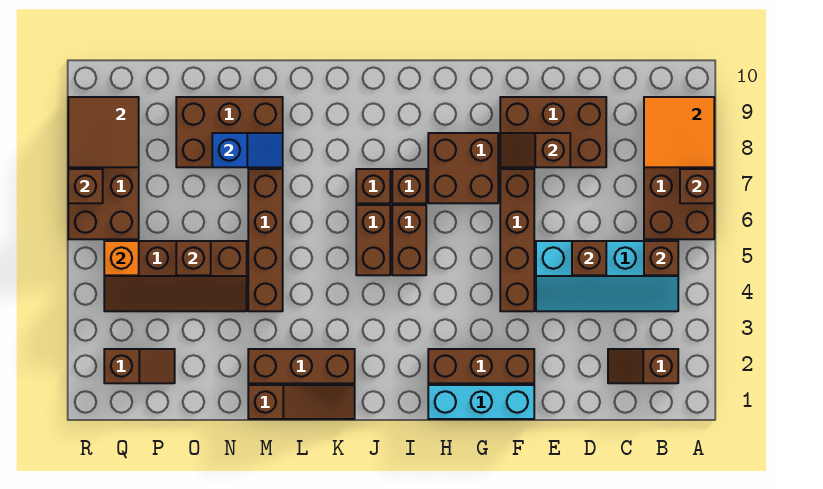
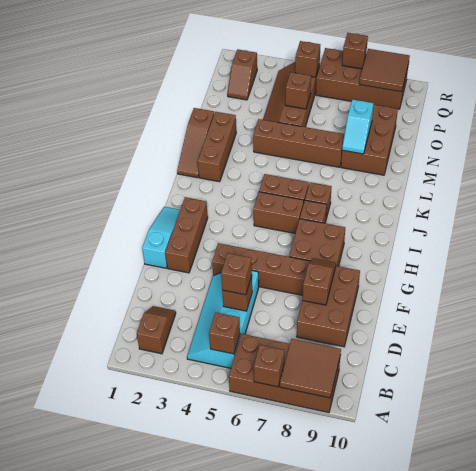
orange tile A8:B9 level 2 -> brown tile A8:B9 level 2
none -> brown brick D5 level 3
cyan brick F1:H1 level 1 -> cyan slope F1:H1 level 1 top F
blue slope M8:N8 level 2 top N -> cyan slope M8:N8 level 2 top N
orange brick Q5 level 2 -> brown brick Q5 level 2

